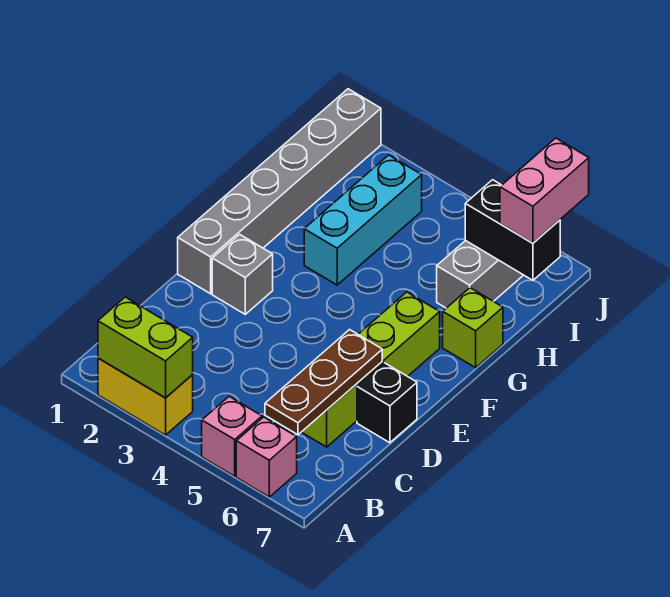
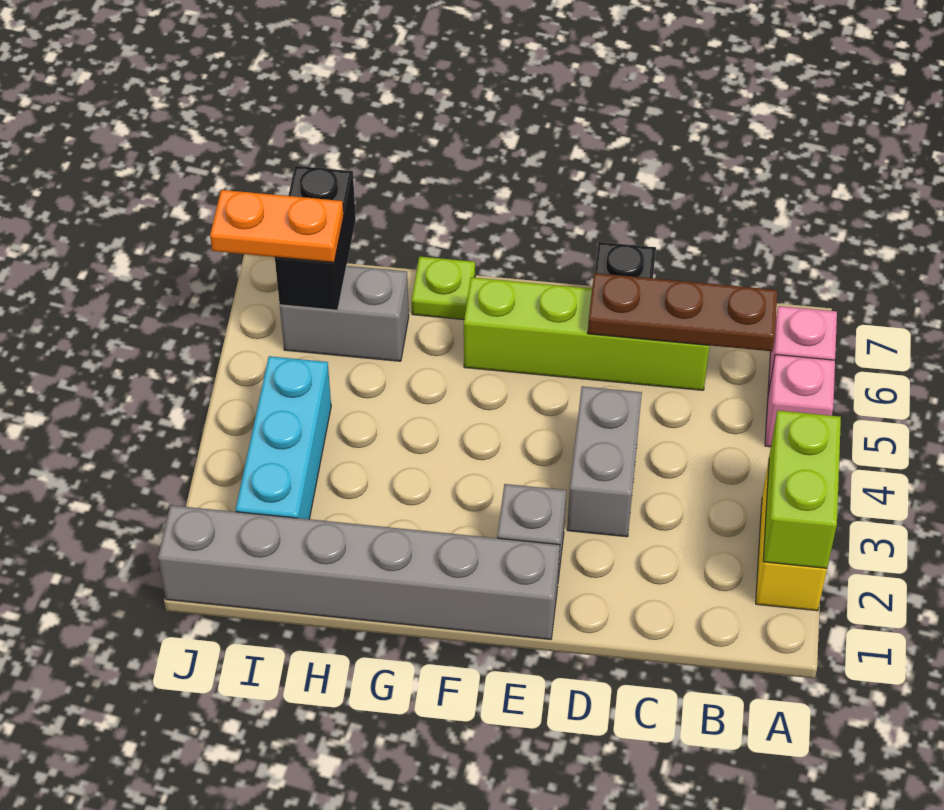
none -> grey brick D3:D4 level 1
cyan brick G3:I3 level 1 -> cyan brick I2:I4 level 1
lime brick G7 level 1 -> lime plate G7 level 1
none -> orange plate I6:J6 level 3
pink brick I7:J7 level 3 -> none

